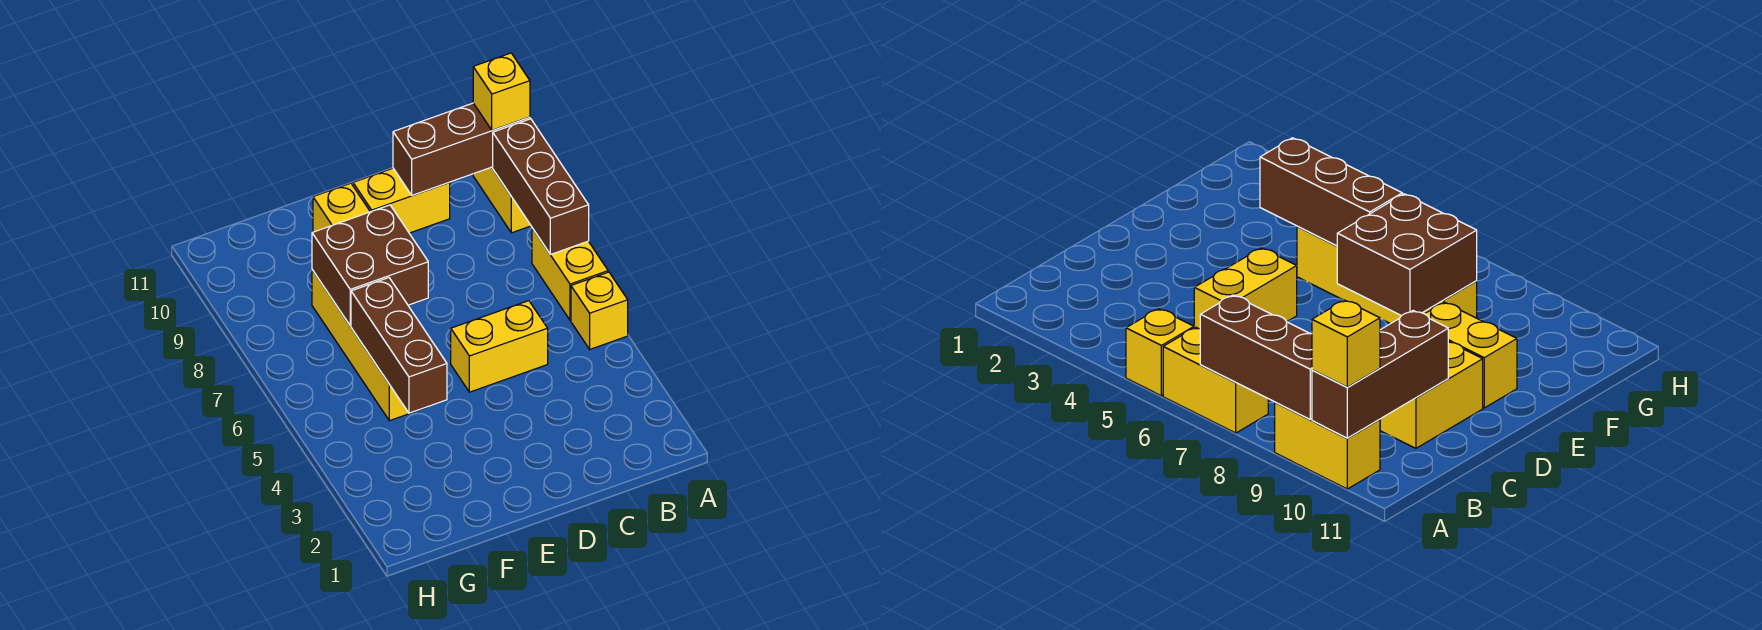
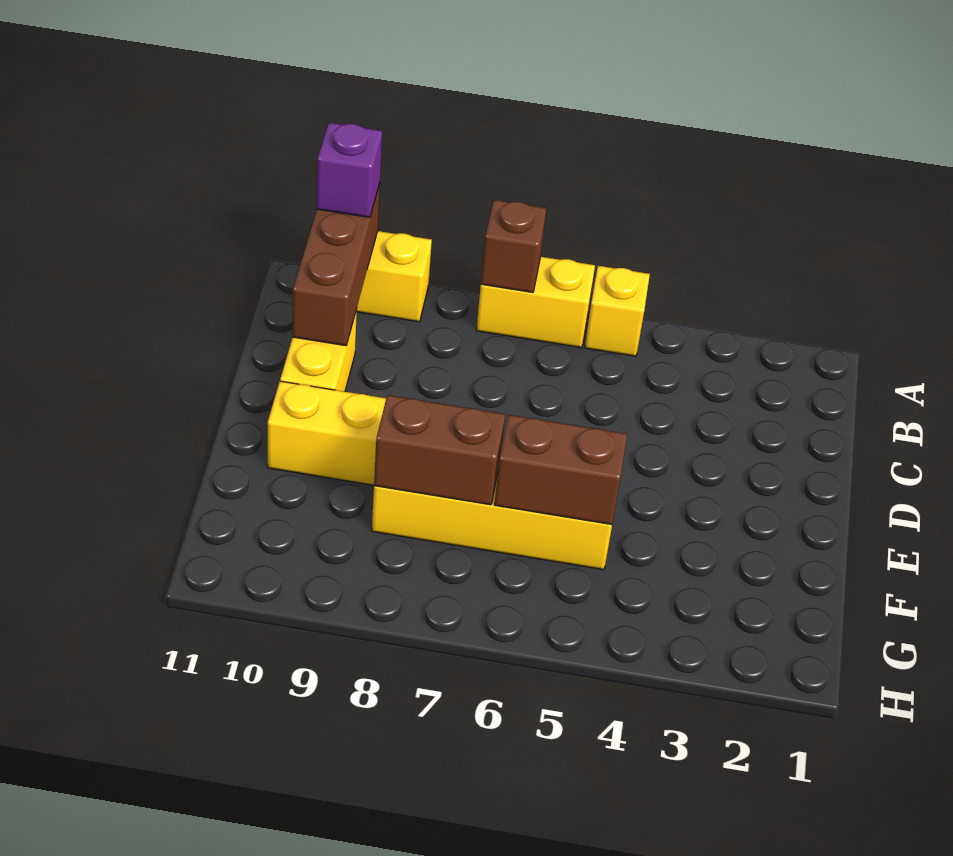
brown brick A7:A9 level 2 -> brown brick A7 level 2
yellow brick A10 level 3 -> purple brick A10 level 3
yellow brick C5:D5 level 1 -> none
brown brick E7:F8 level 2 -> brown brick F7:F8 level 2
brown brick F4:F6 level 2 -> brown brick F5:F6 level 2

